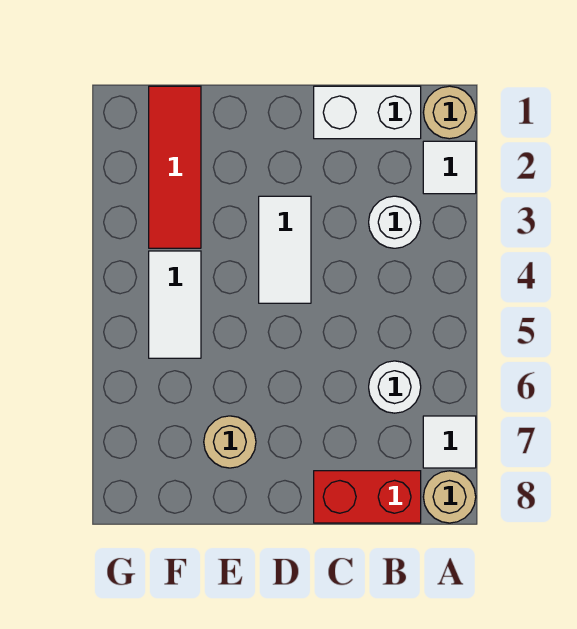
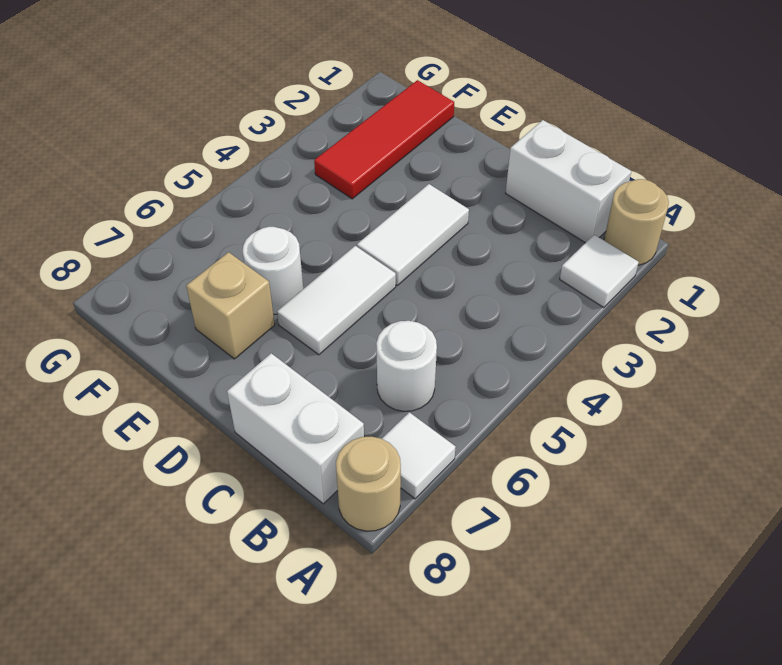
white round brick B3 level 1 -> white round brick E6 level 1
red brick B8:C8 level 1 -> white brick B8:C8 level 1
tan round brick E7 level 1 -> tan brick E7 level 1
white tile F4:F5 level 1 -> white tile D5:D6 level 1

